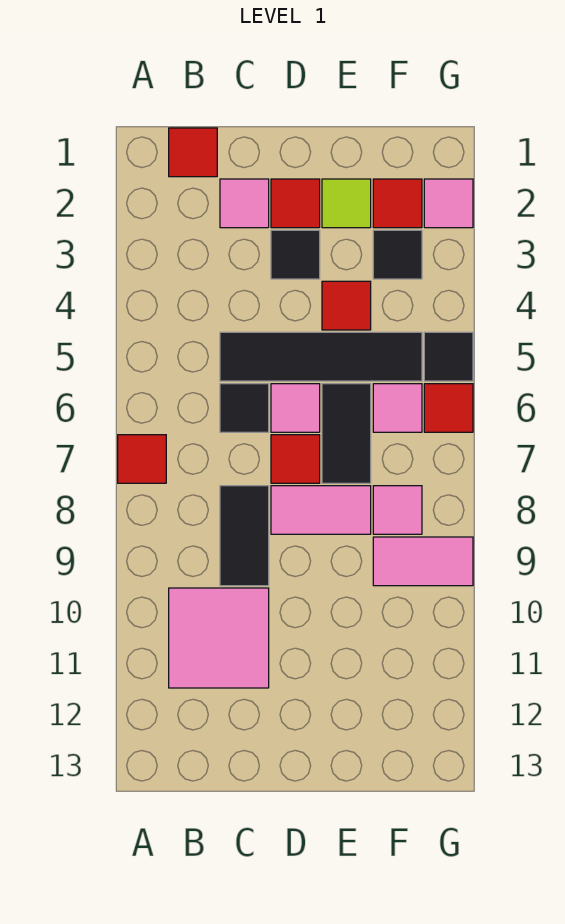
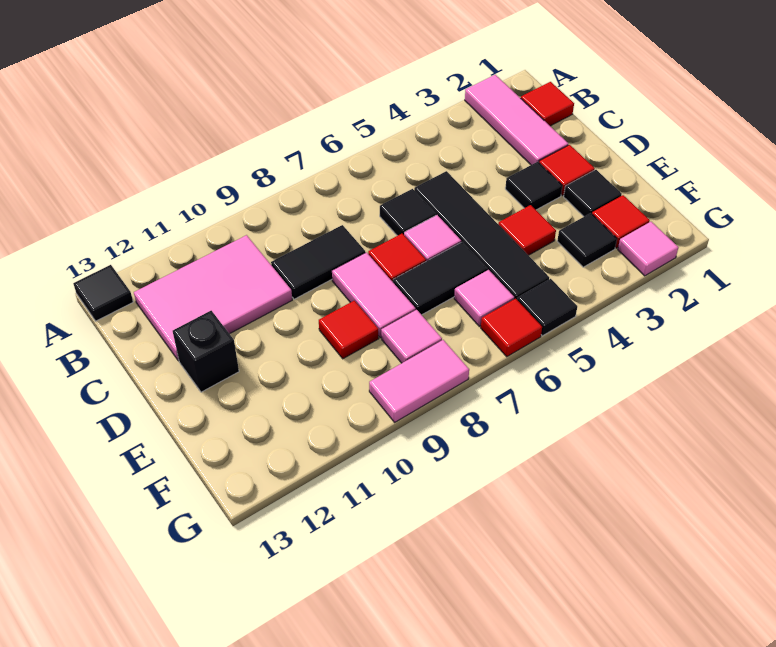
red tile A7 level 1 -> red tile E9 level 1
none -> black tile A13 level 1
pink tile B10:C11 level 1 -> pink tile B10:C12 level 1
pink tile C2 level 1 -> pink tile A2:C2 level 1
none -> black brick D12 level 1
lime tile E2 level 1 -> black tile E2 level 1
pink tile F9:G9 level 1 -> pink tile G8:G9 level 1

